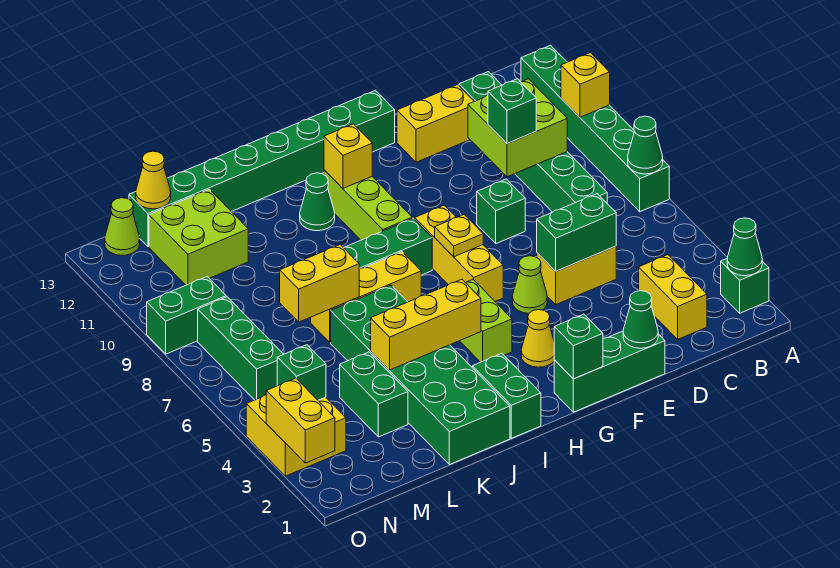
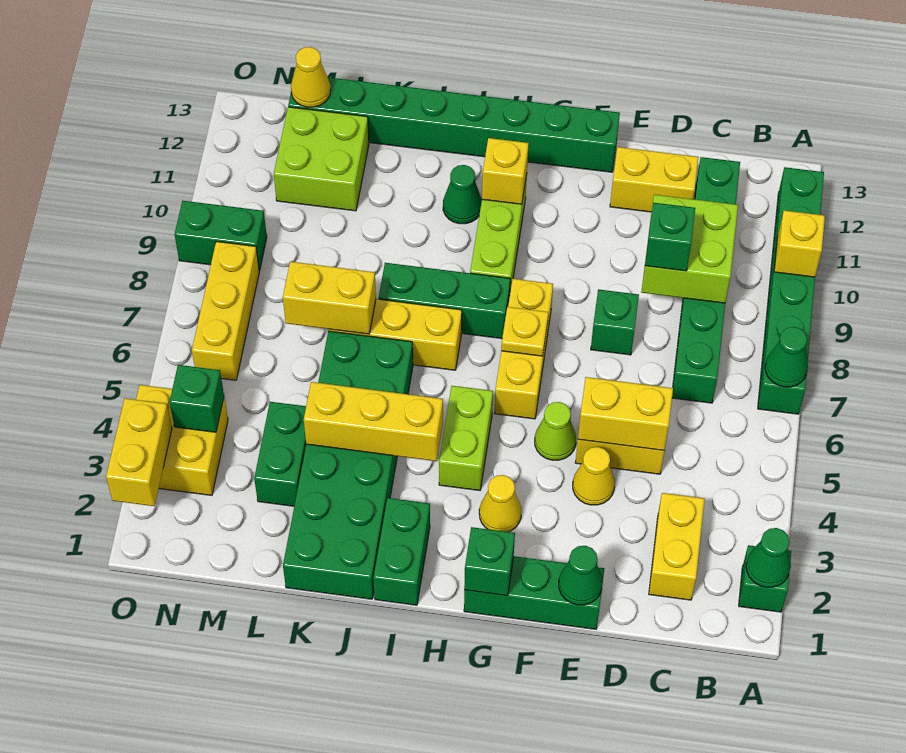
green brick D5:E5 level 2 -> yellow brick D5:E5 level 2
none -> yellow cone E4 level 1
green brick N6:N8 level 1 -> yellow brick N6:N8 level 1
lime cone N13 level 1 -> none

